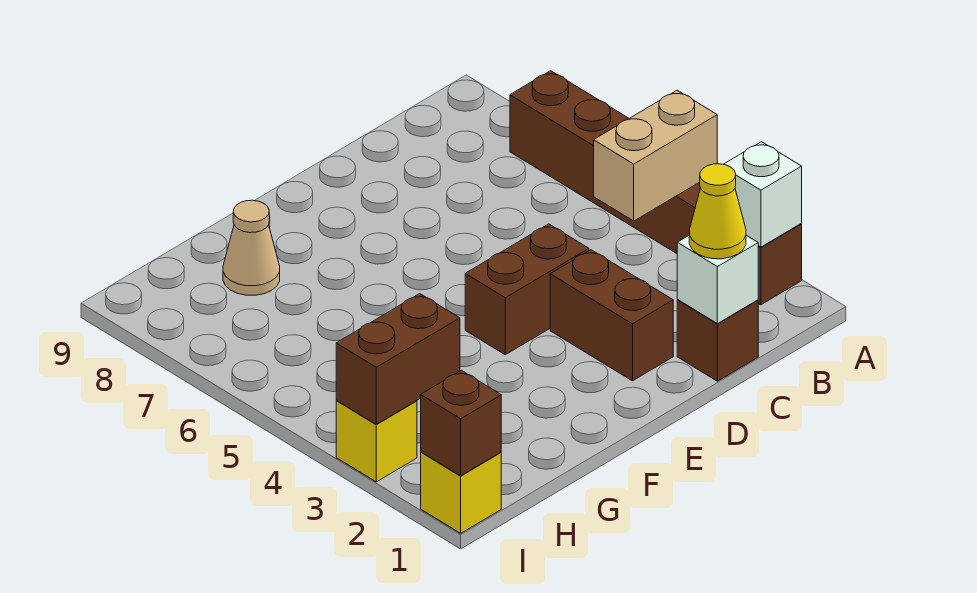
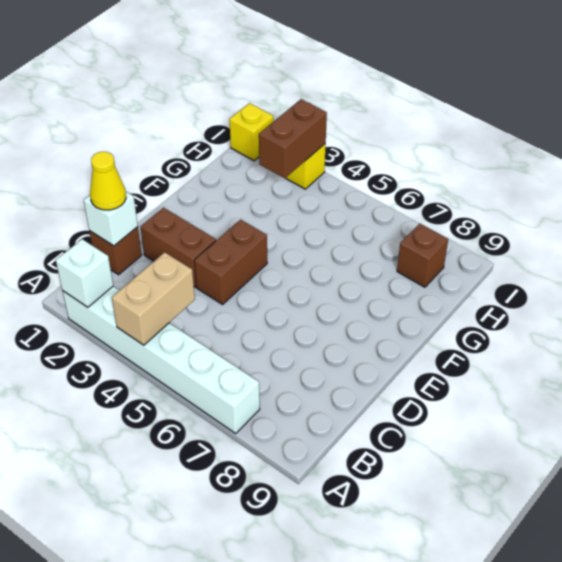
brown brick A2:A7 level 1 -> white brick A2:A7 level 1
tan cone G8 level 1 -> none
brown brick I1 level 2 -> brown brick H8 level 1

